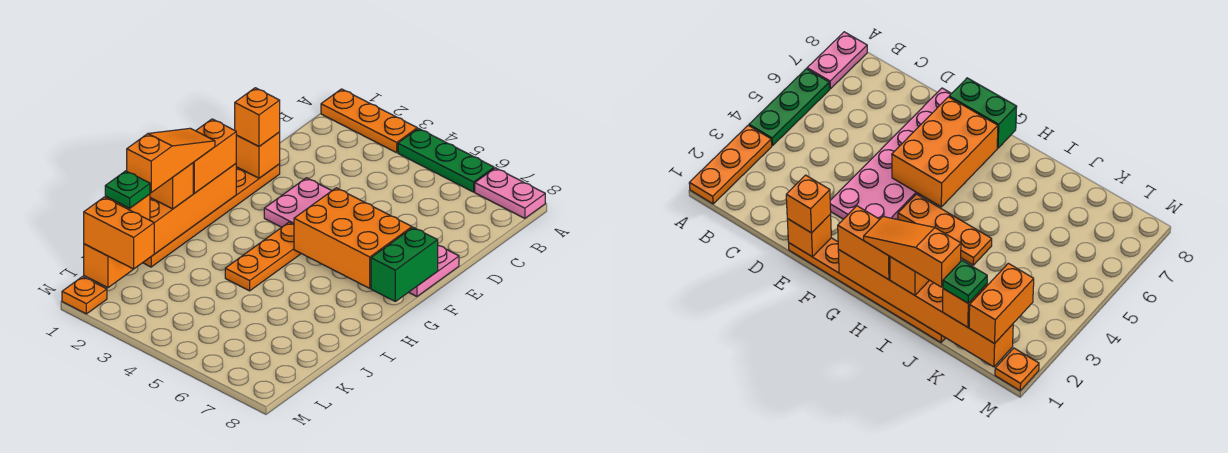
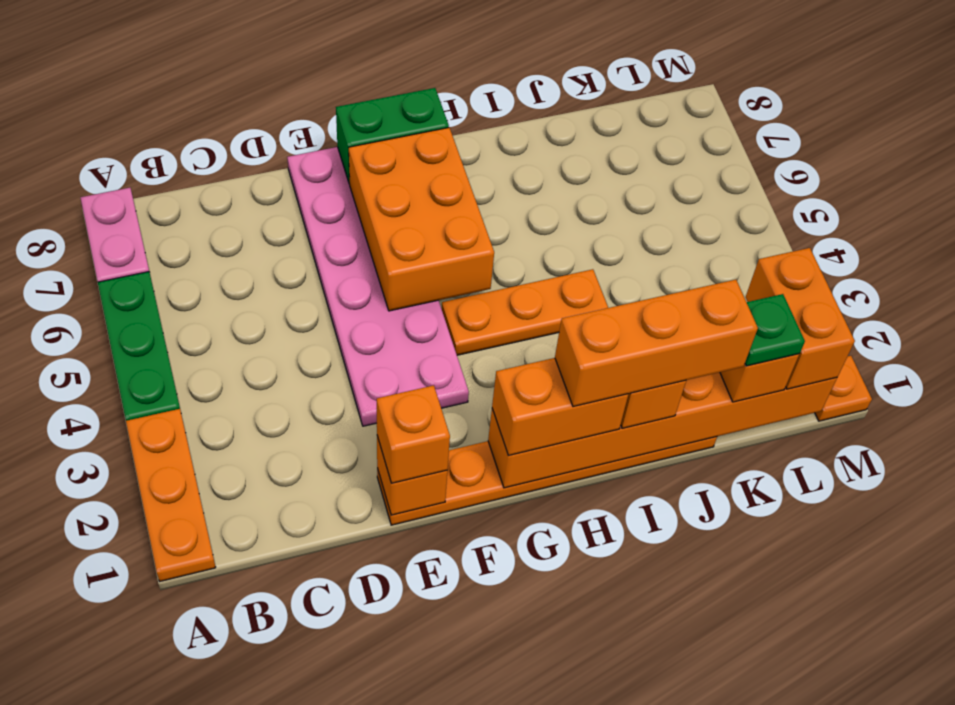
orange slope H1:J1 level 4 top J -> orange brick H1:J1 level 4

